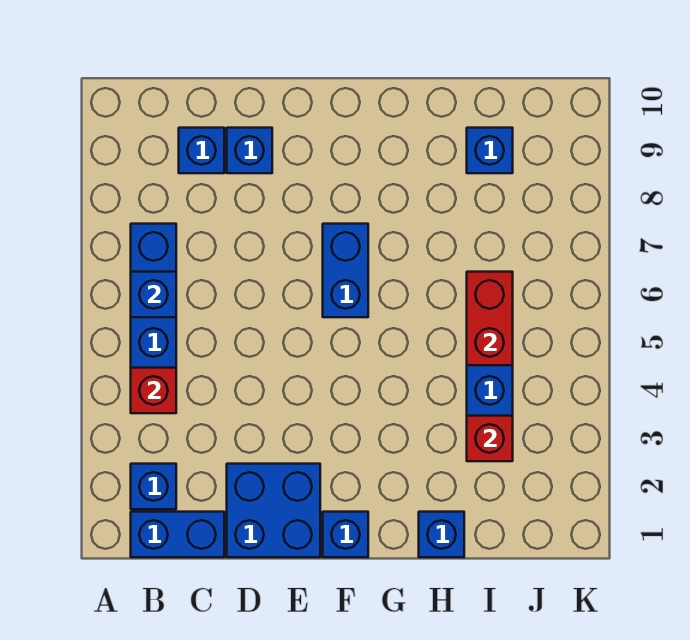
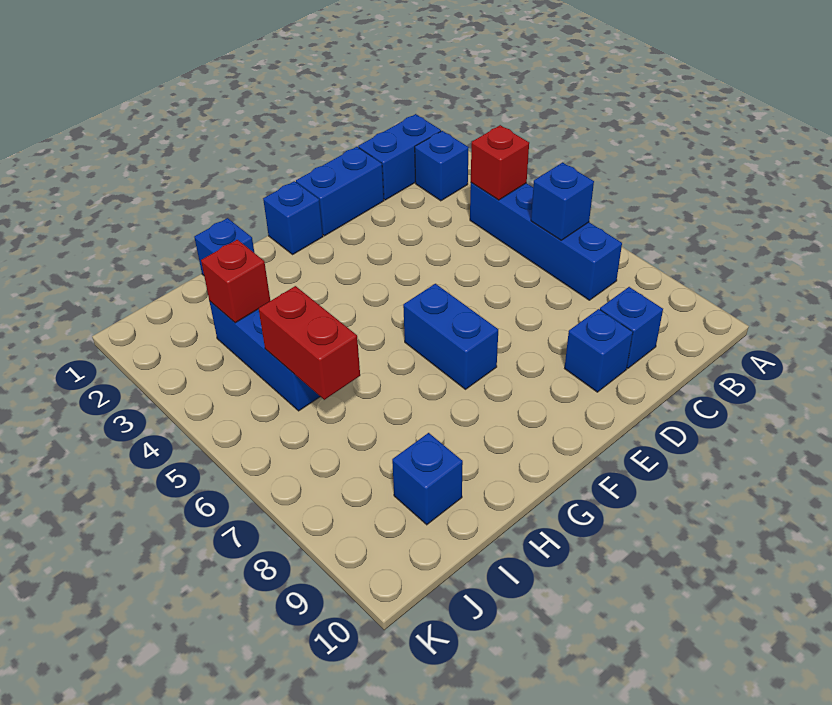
blue brick D1:E2 level 1 -> blue brick D1:E1 level 1

